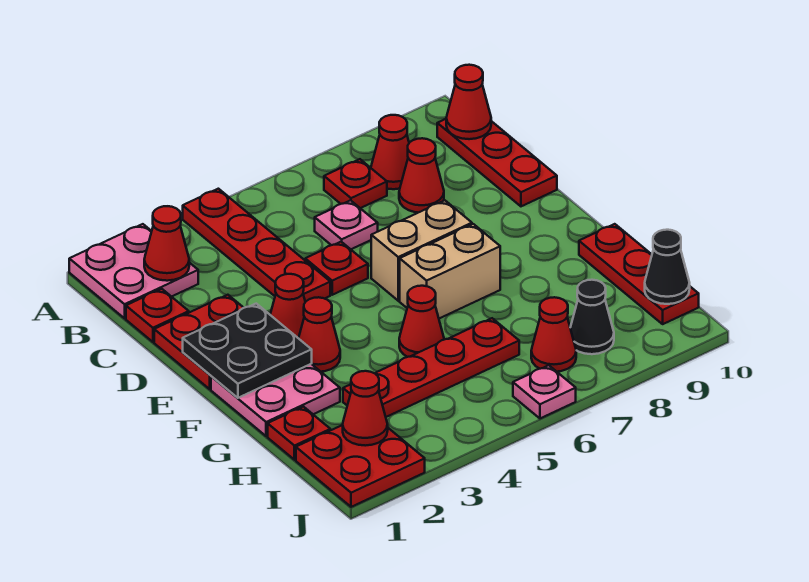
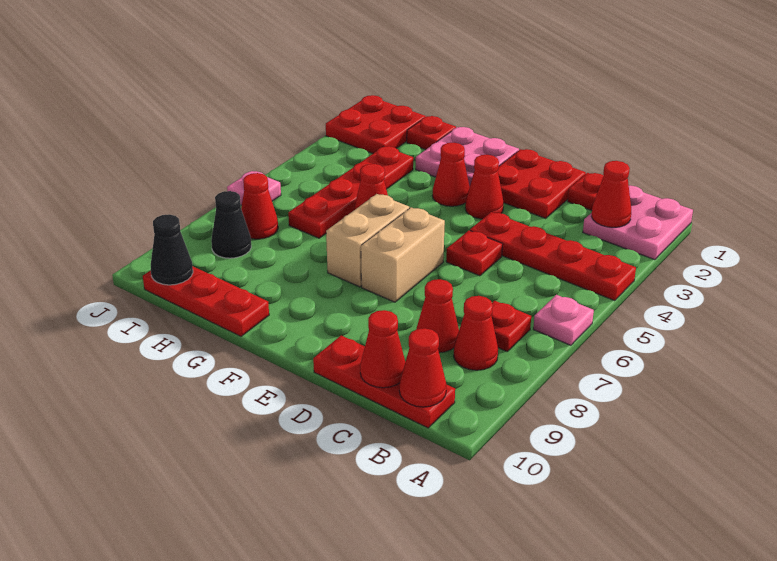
pink plate C6 level 1 -> pink plate A6 level 1
black plate E1:F2 level 2 -> none
red cone I2 level 2 -> red cone C10 level 2

